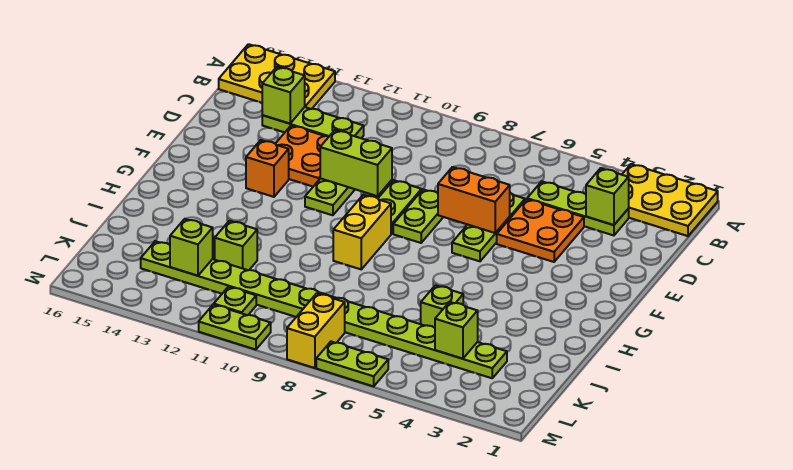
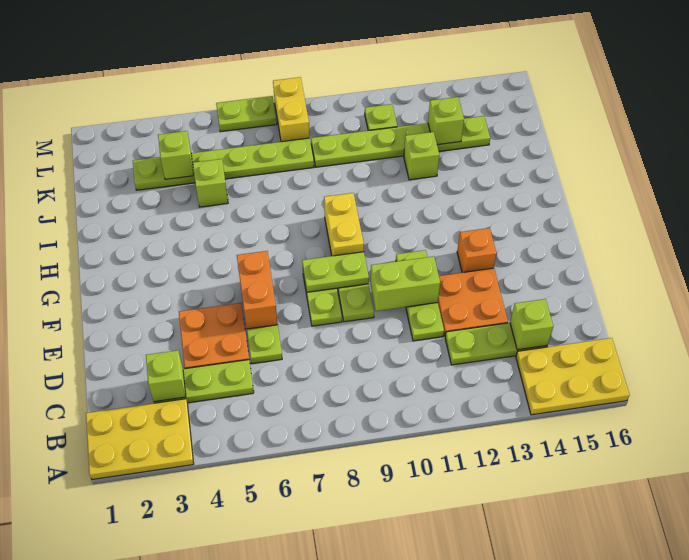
orange brick E6:E7 level 2 -> orange brick E6:F6 level 2
lime plate M10:M11 level 1 -> lime plate F8:F9 level 2

